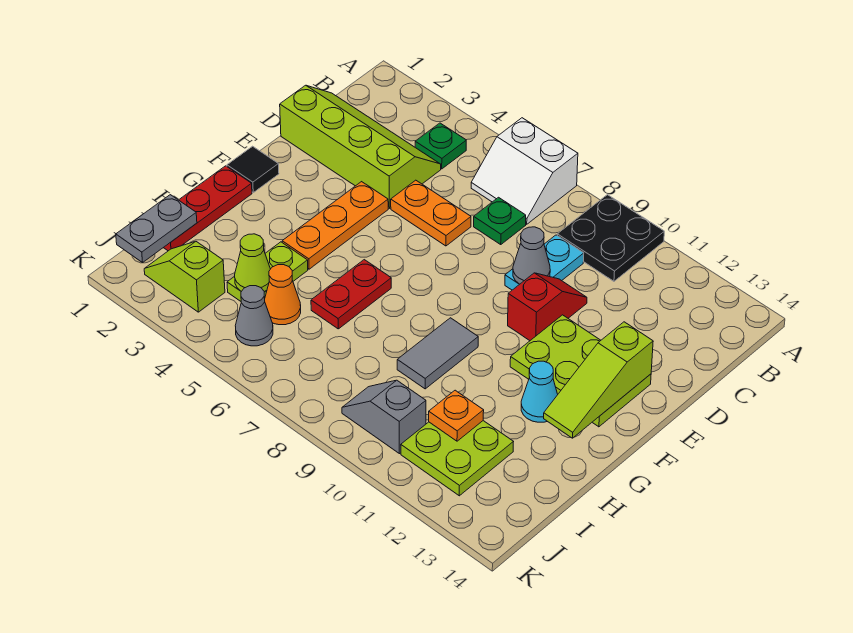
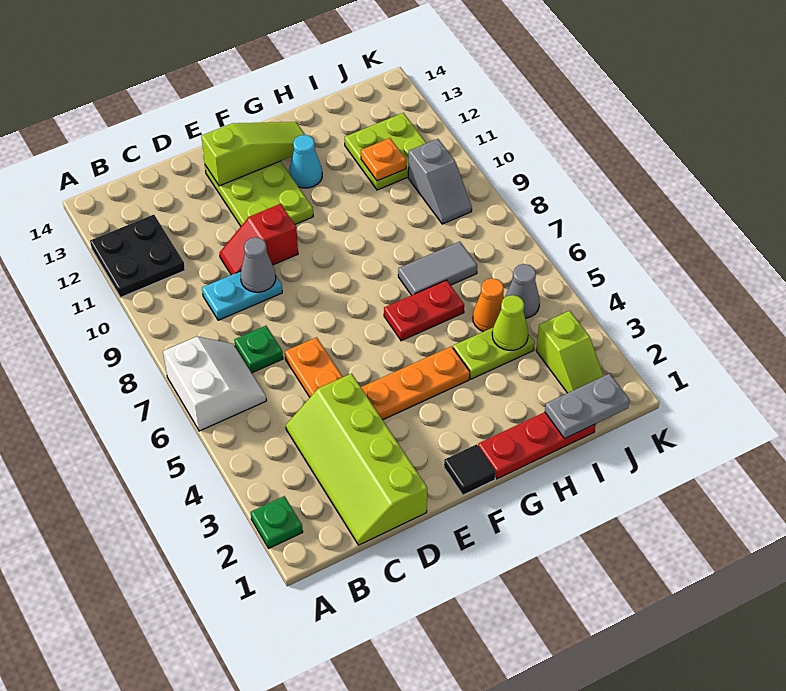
black plate A9:B10 level 1 -> black plate A11:B12 level 1
green plate B4 level 1 -> green plate A2 level 1
grey tile G9:H9 level 1 -> grey tile H7:I7 level 1

